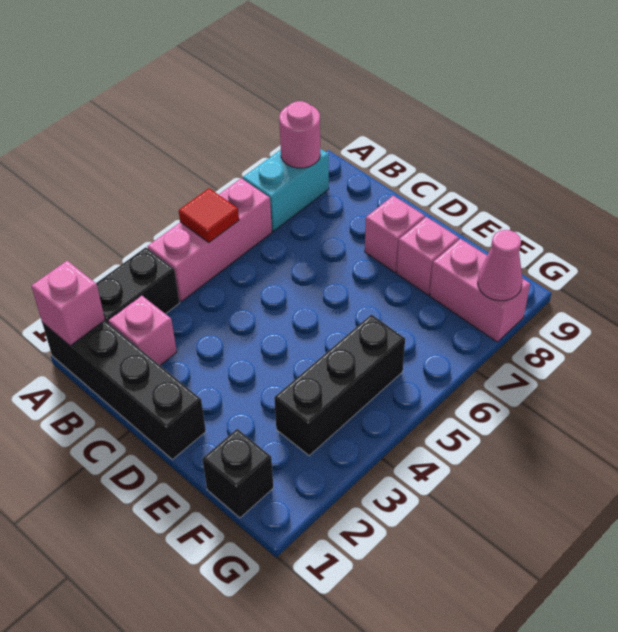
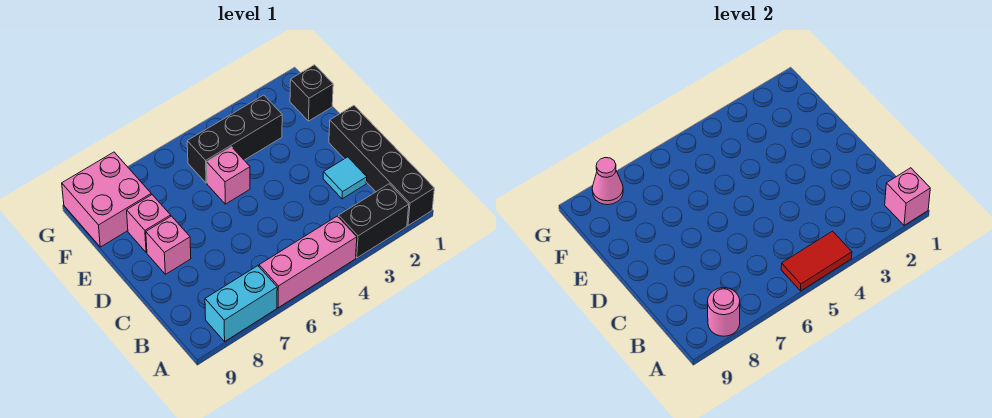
red tile A5 level 2 -> red tile A4:A5 level 2
pink brick B2 level 1 -> pink brick E5 level 1
none -> cyan tile C2 level 1
pink brick F8:G8 level 1 -> pink brick F8:G9 level 1

